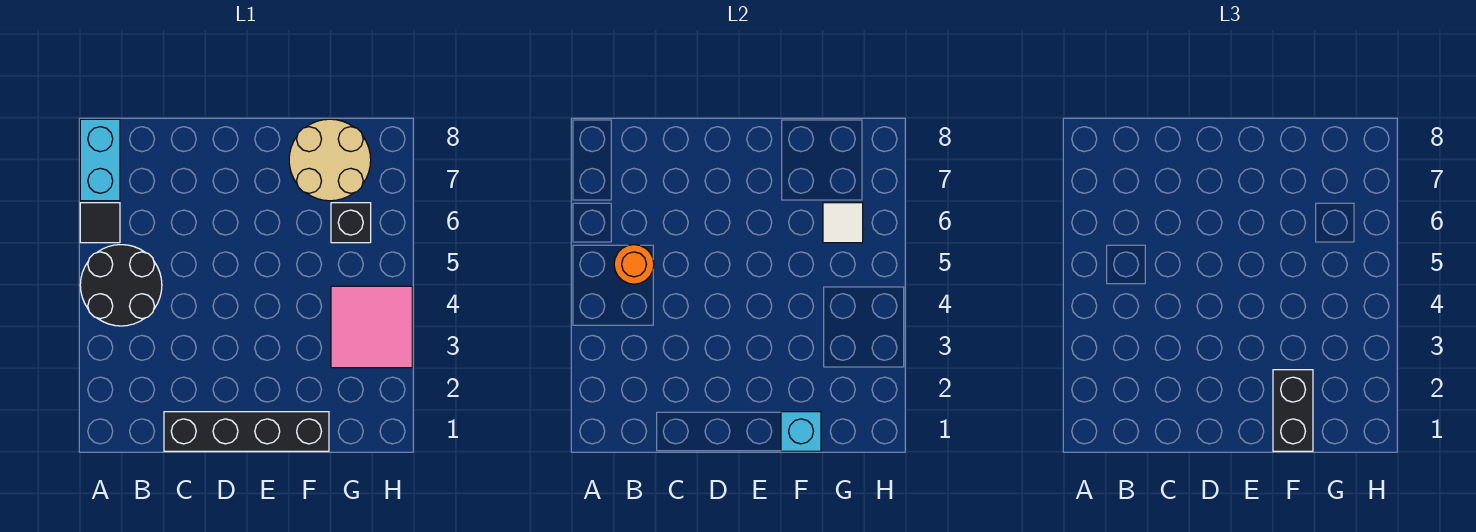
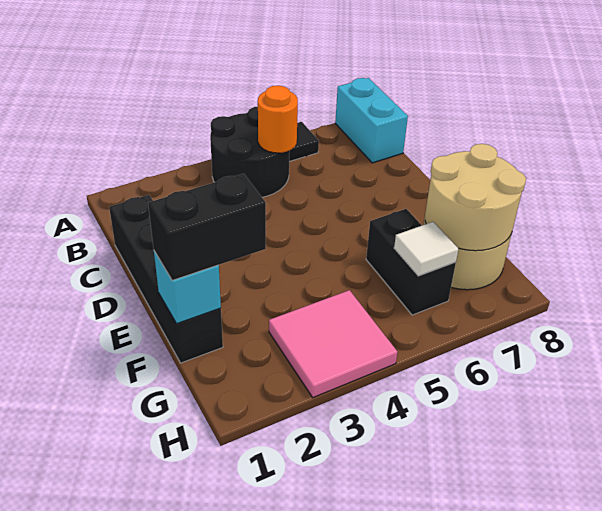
cyan brick A7:A8 level 1 -> cyan brick A8:B8 level 1
none -> tan round brick F7:G8 level 2
black brick G6 level 1 -> black brick F6:G6 level 1

